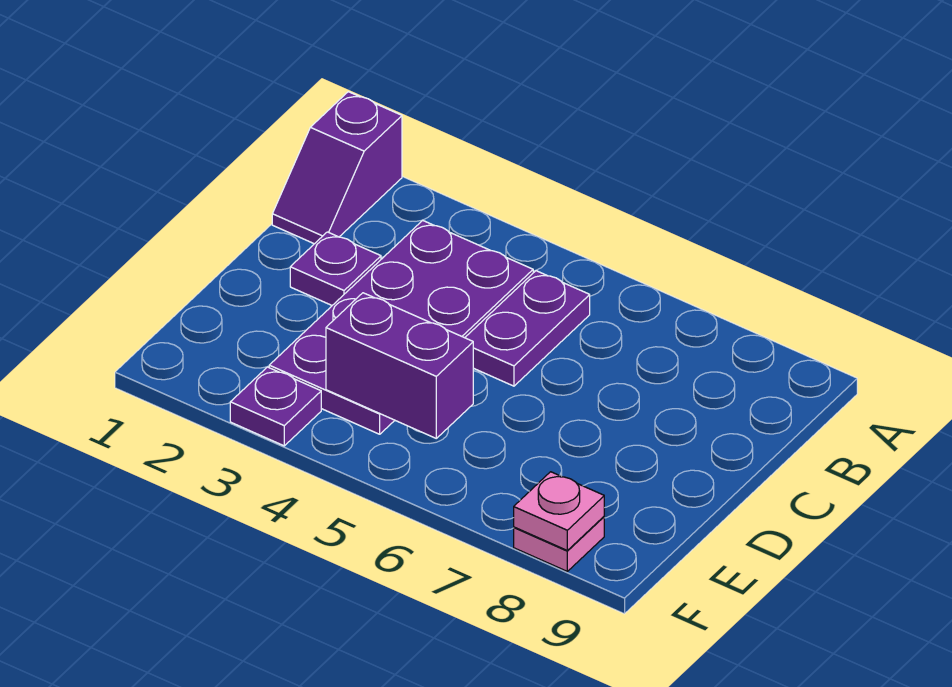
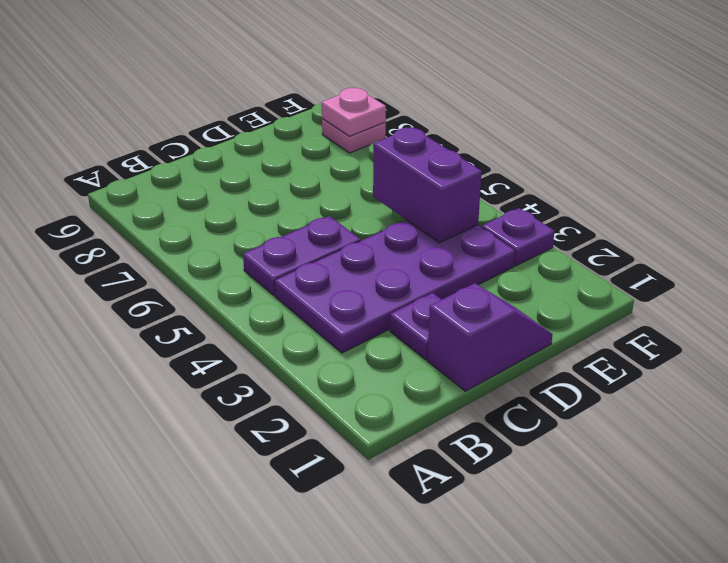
purple slope A1:B1 level 1 top A -> purple slope C1:D1 level 1 top C

